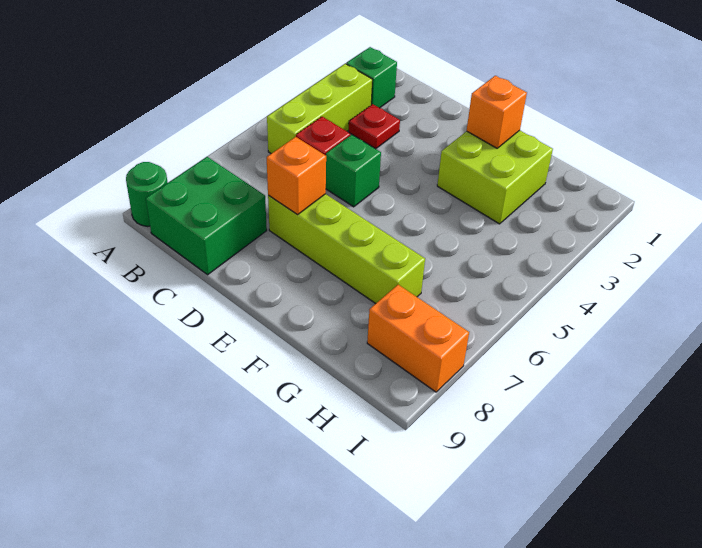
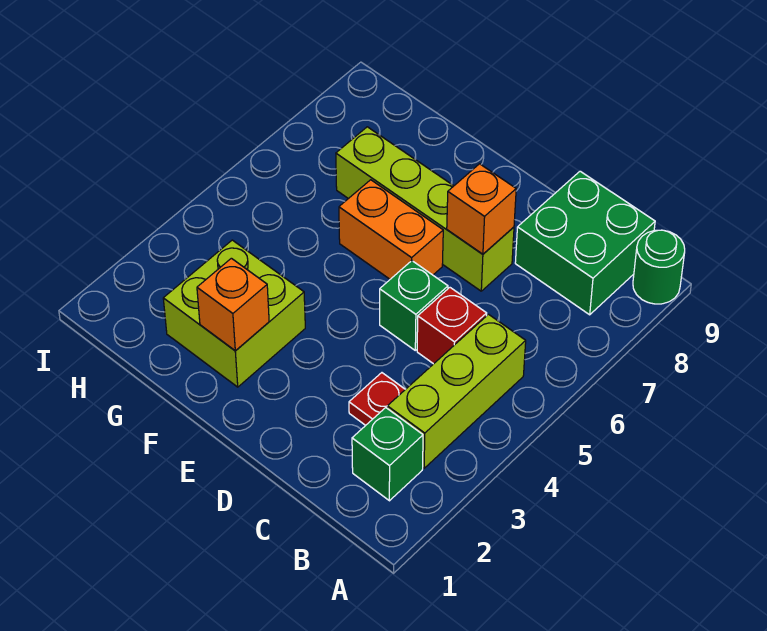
orange brick H8:I8 level 1 -> orange brick E6:F6 level 1

